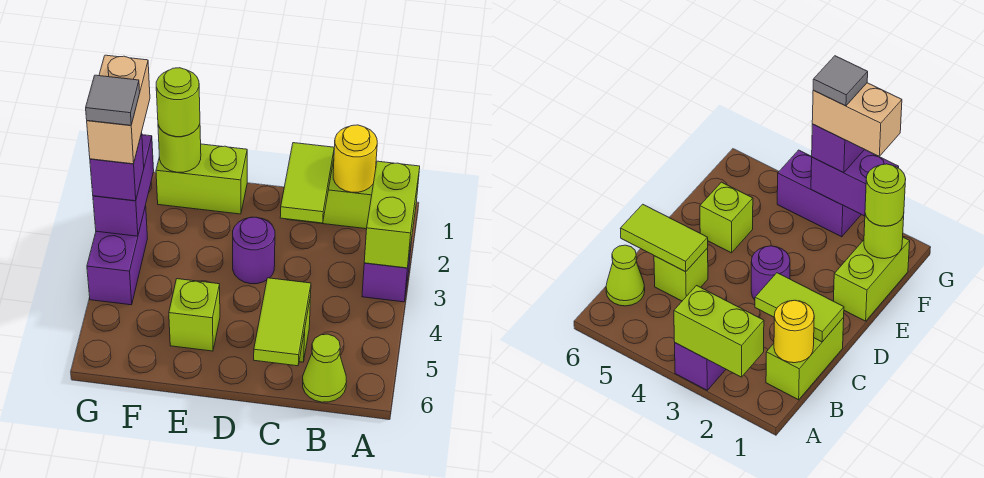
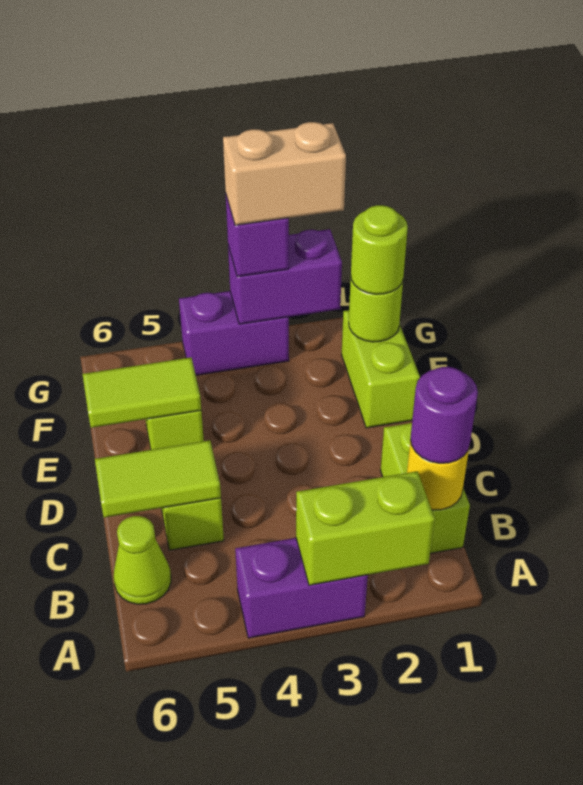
purple brick A3 level 1 -> purple brick A3:A4 level 1
lime tile C1:C2 level 2 -> lime tile E5:E6 level 2
purple round brick D3 level 1 -> purple round brick B1 level 3
grey tile G3 level 5 -> none

